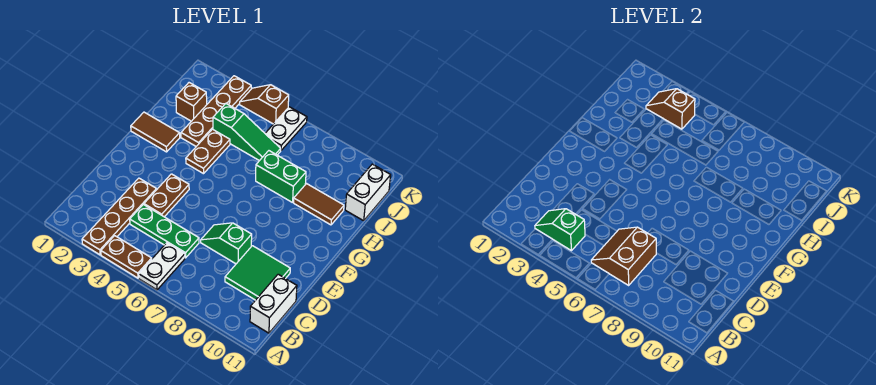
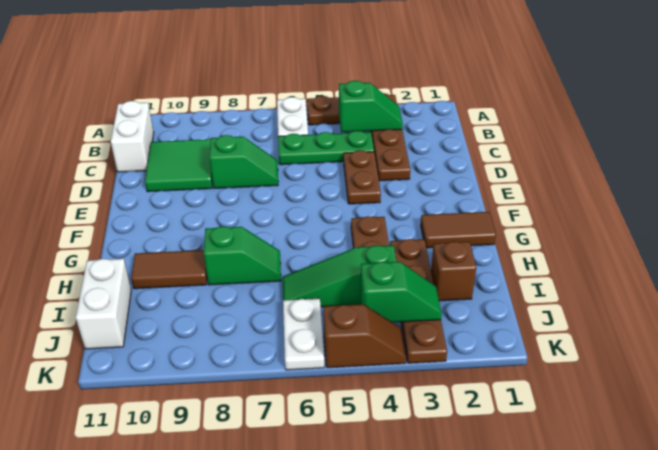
brown slope B6:C7 level 2 top 7 -> none
green brick H7:H8 level 1 -> green slope H7:H8 level 1 top 8
brown slope J3:J4 level 2 top 4 -> green slope J3:J4 level 2 top 4

